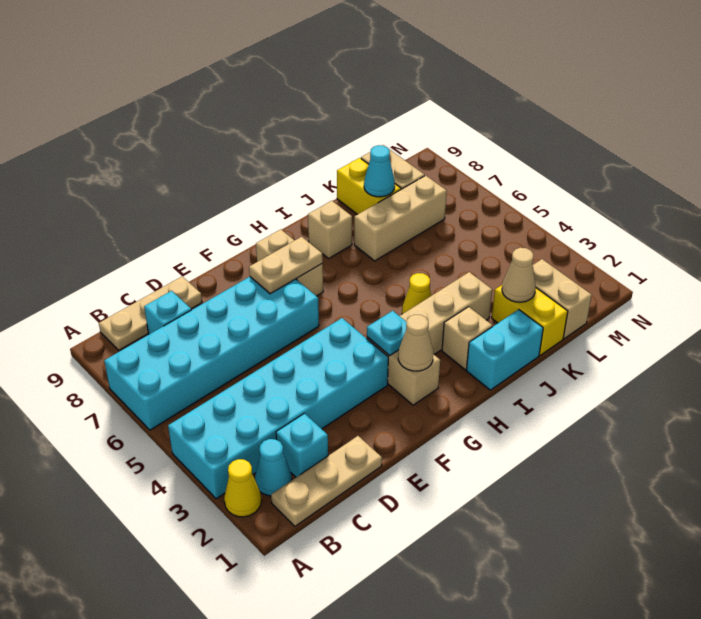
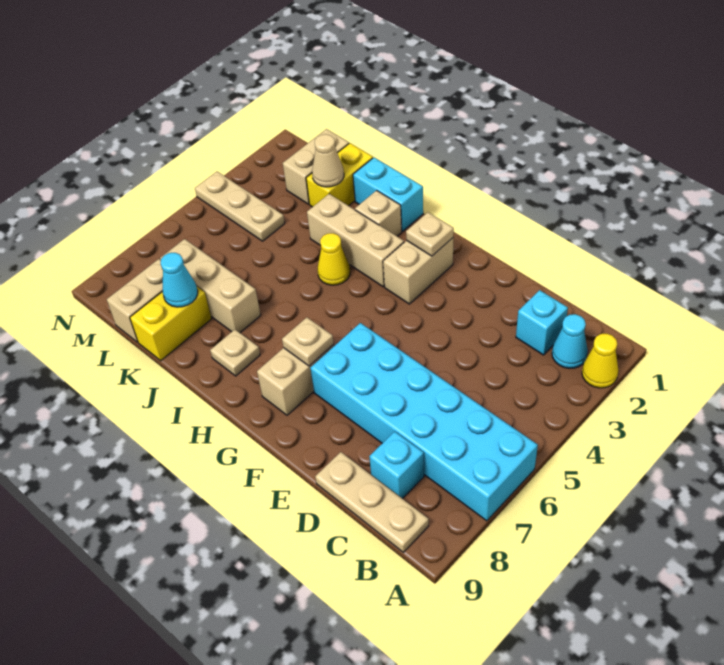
cyan brick A3:F4 level 1 -> none
tan plate B1:D1 level 1 -> tan plate L4:N4 level 1
tan plate F7:G7 level 2 -> tan plate G7 level 2
tan cone G2 level 2 -> tan plate G2 level 2
cyan plate G3 level 2 -> none
tan brick I8 level 1 -> tan plate I8 level 1

